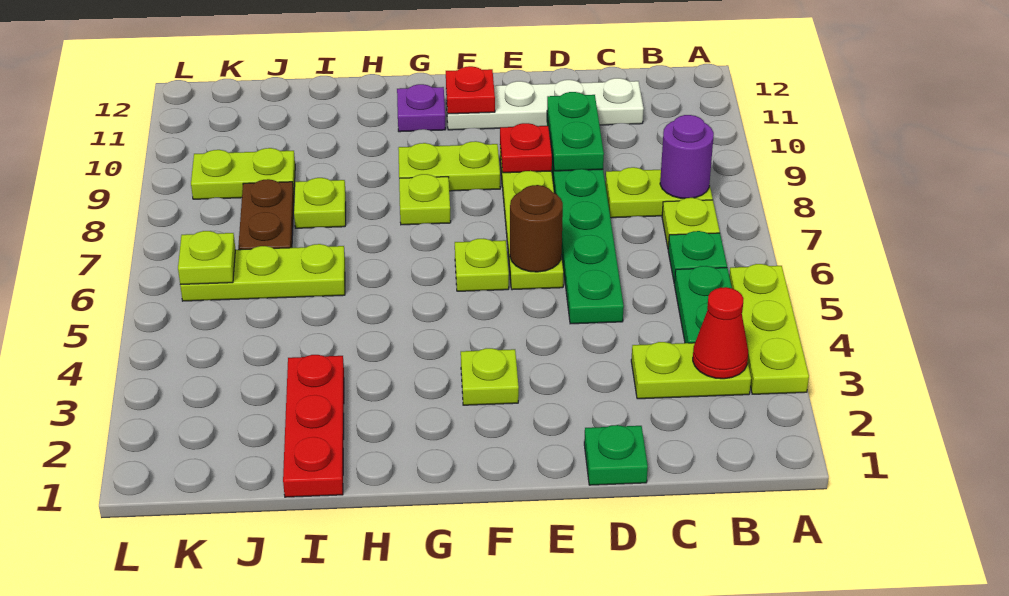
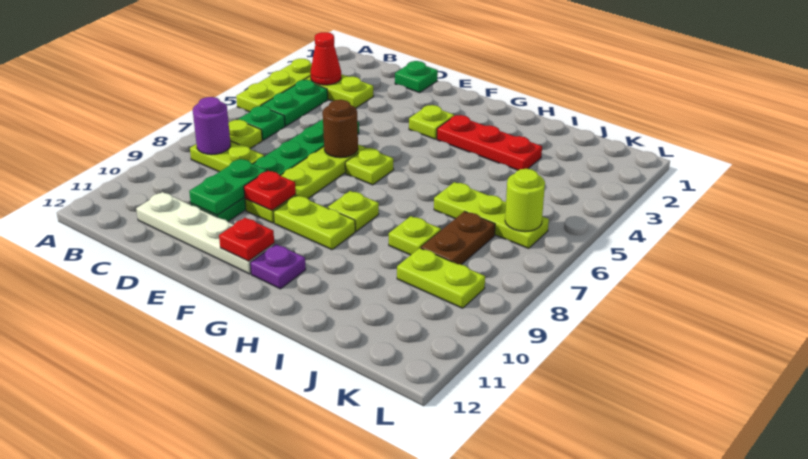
red plate I1:I3 level 1 -> red plate G3:I3 level 1
lime plate K6 level 2 -> lime round brick K6 level 2

